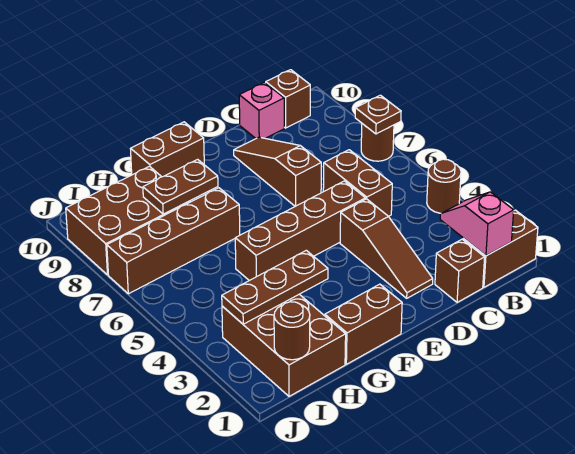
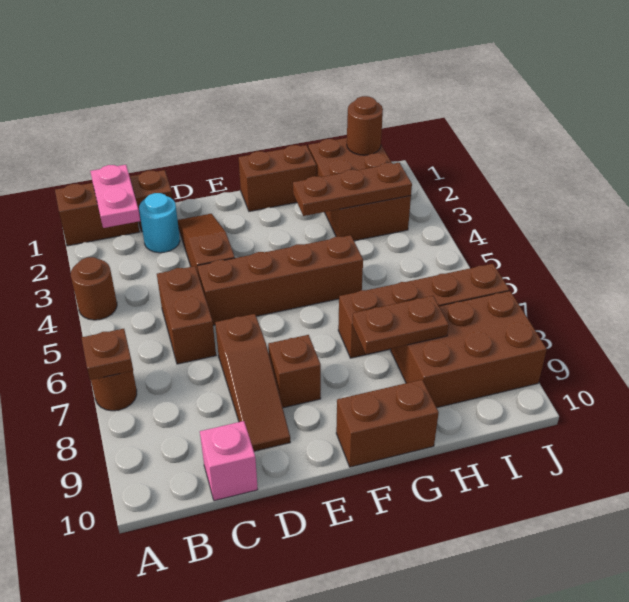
pink slope B1:B2 level 2 top 1 -> pink plate B1:B2 level 2
brown brick B10 level 1 -> brown brick E8 level 1
none -> cyan round brick C2 level 1

